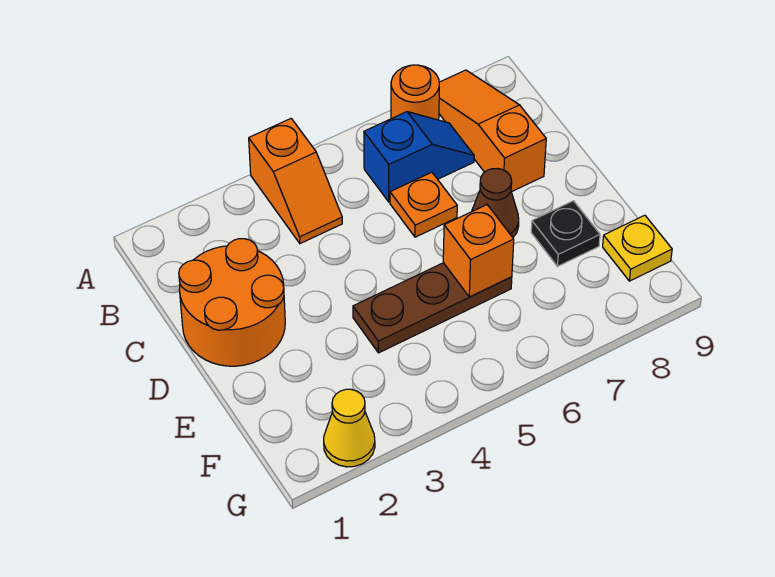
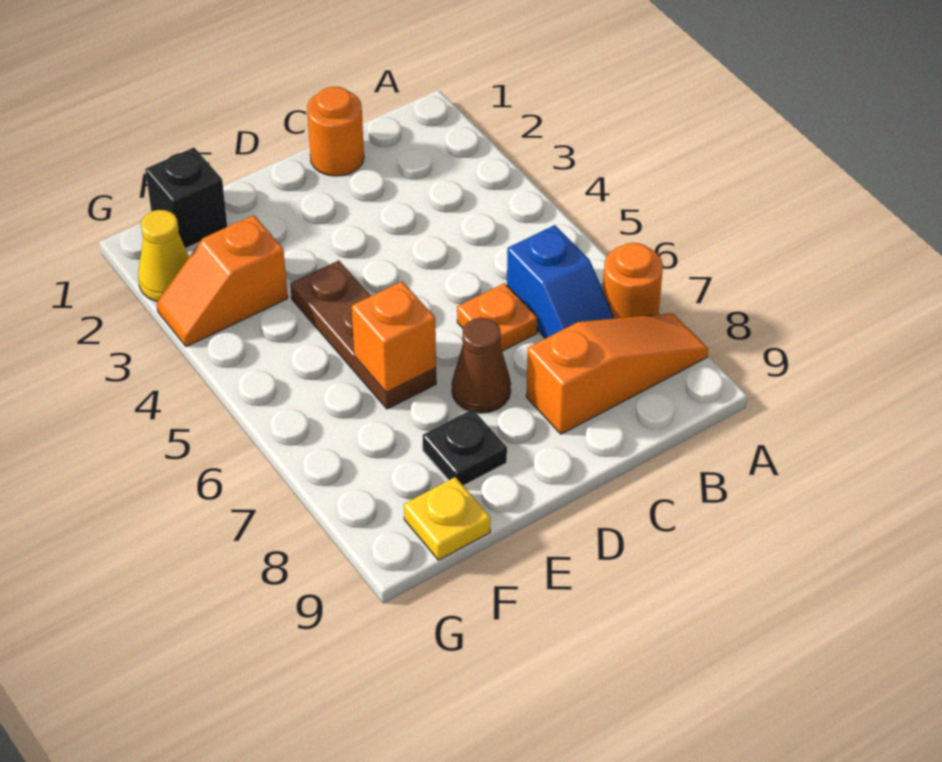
orange slope A4:B4 level 1 top A -> orange slope F3:G3 level 1 top F
orange round brick C1:D2 level 1 -> orange round brick C1 level 1
none -> black brick F1 level 1

